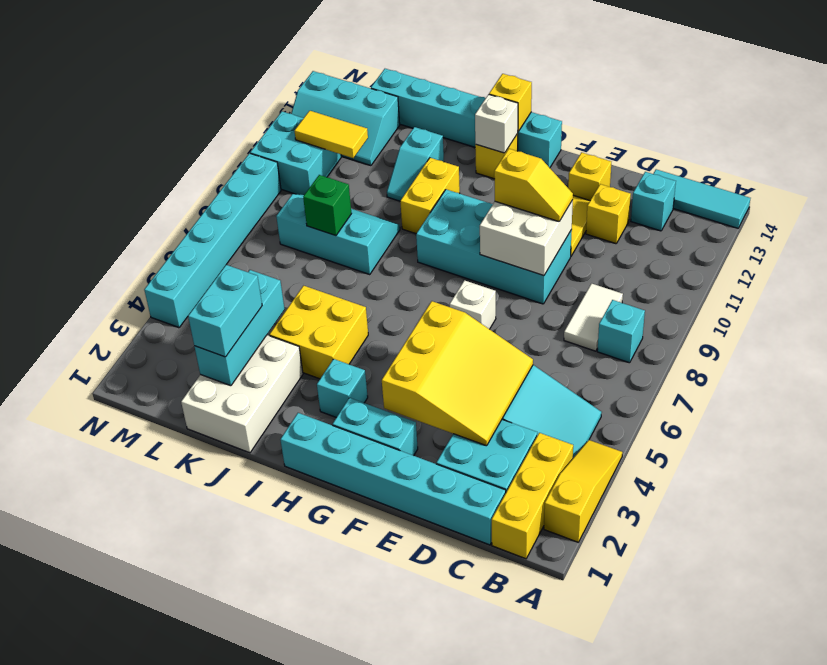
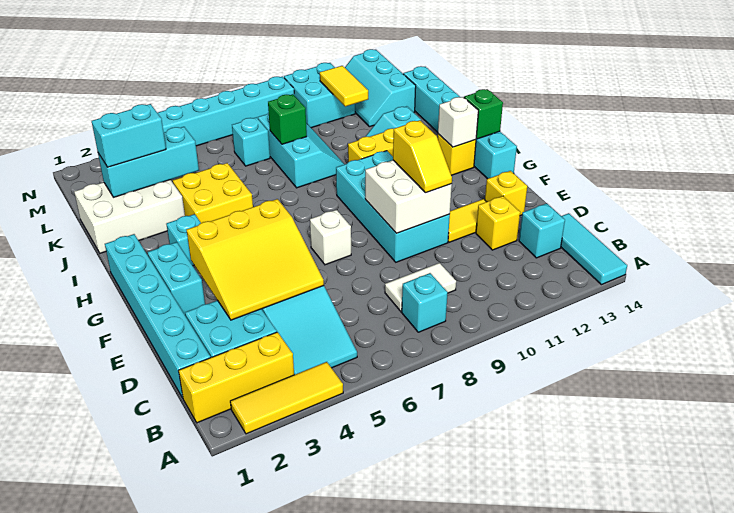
yellow slope A2:A4 level 1 top 2 -> yellow tile A2:A4 level 1
yellow brick H14 level 2 -> green brick H14 level 2
none -> cyan brick L7 level 1

